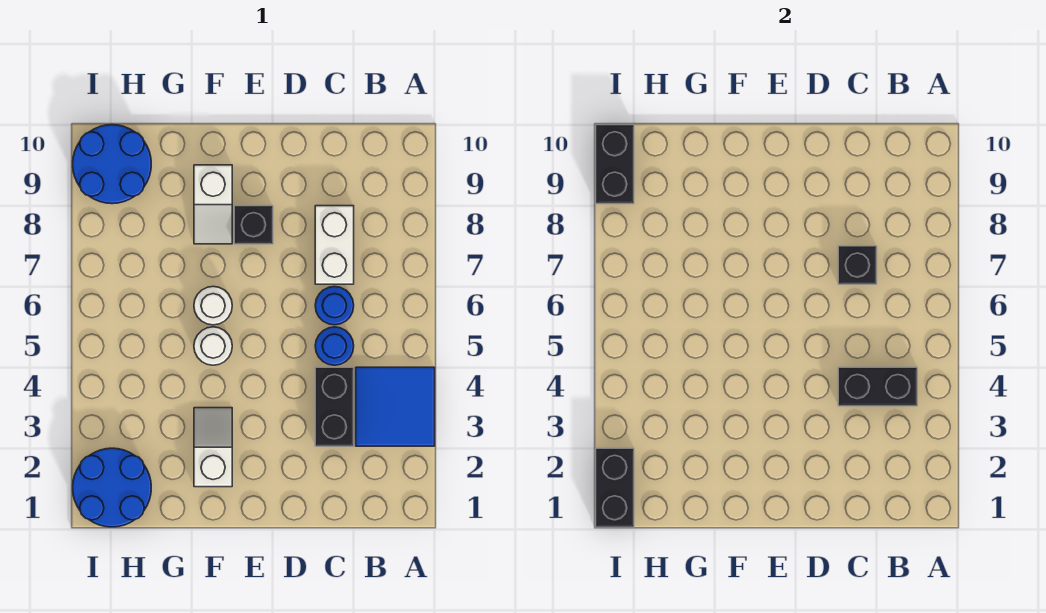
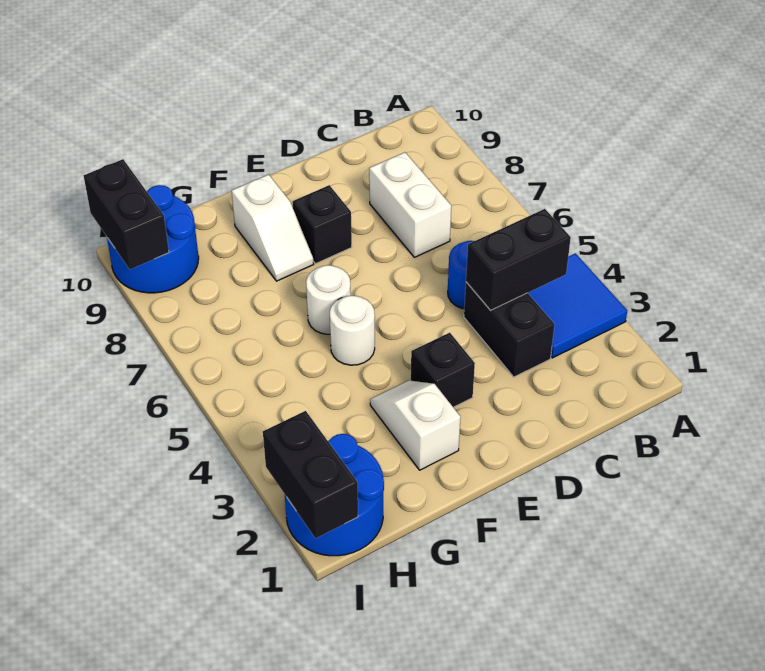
blue round brick C6 level 1 -> none
black brick C7 level 2 -> black brick E3 level 1

